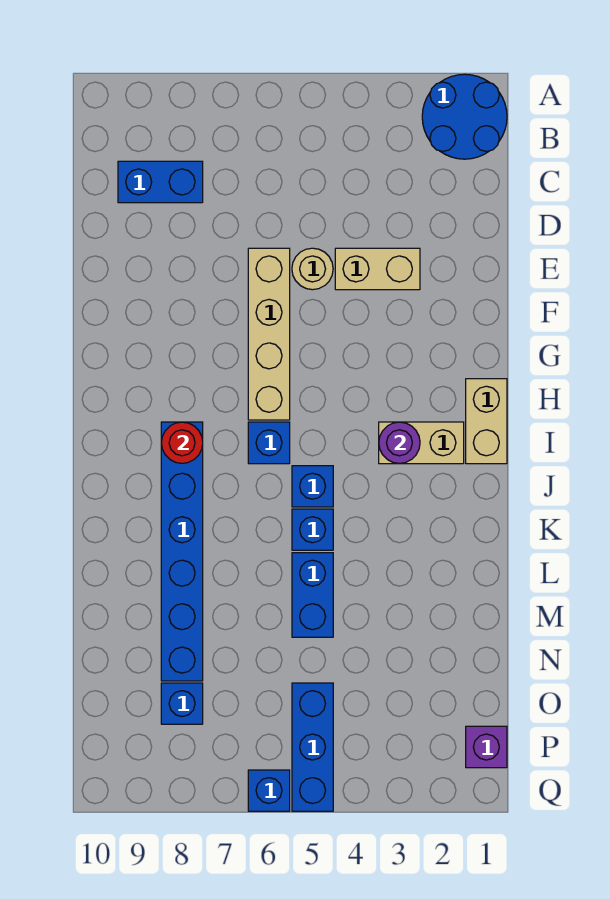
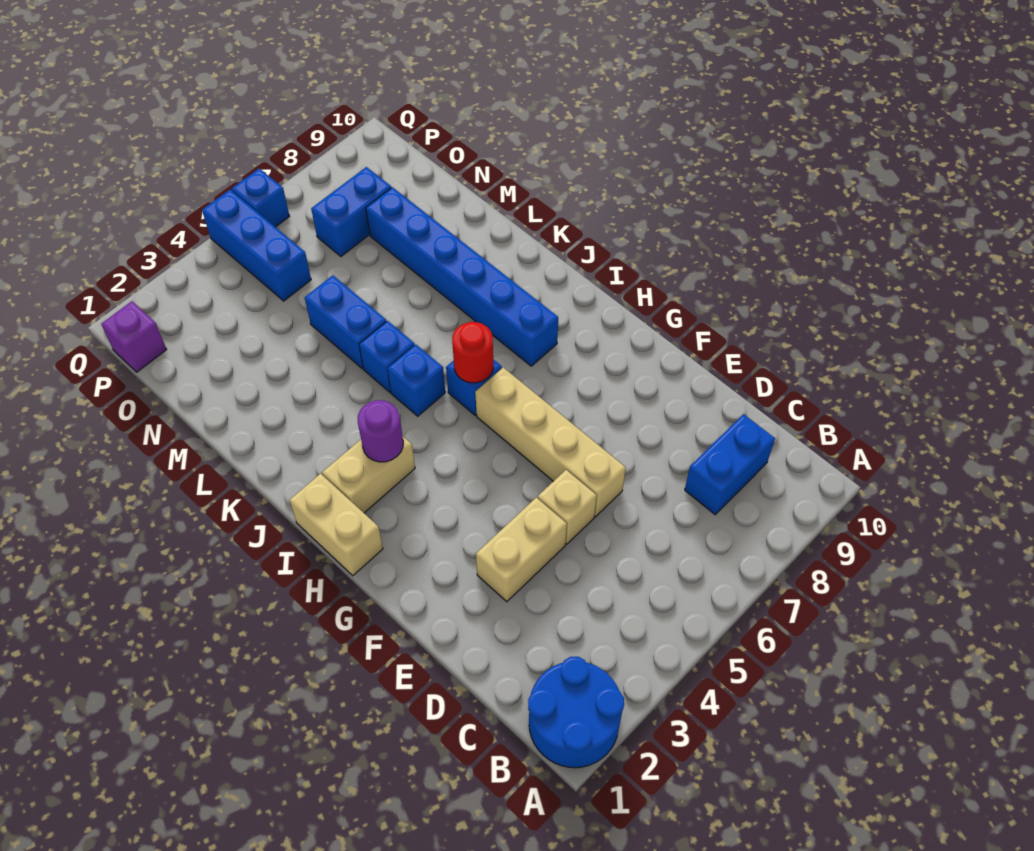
tan round brick E5 level 1 -> tan brick E5 level 1
red round brick I8 level 2 -> red round brick I6 level 2
blue brick O8 level 1 -> blue brick O7:O8 level 1

